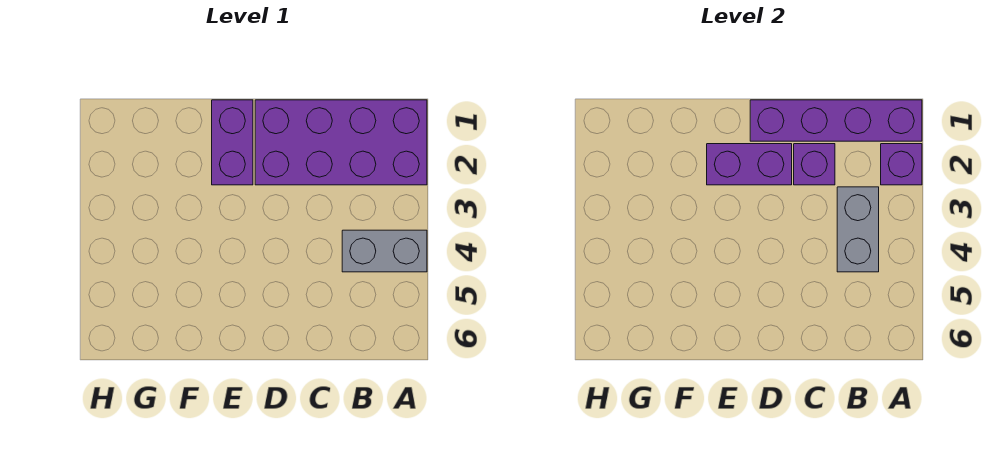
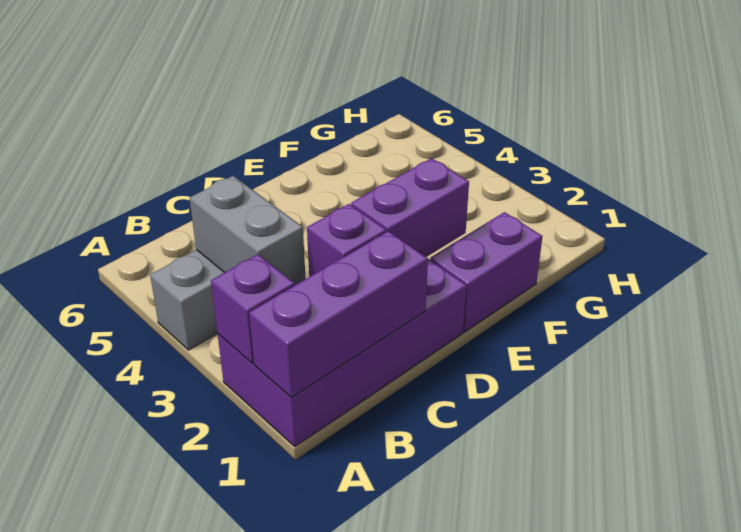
purple brick A1:D1 level 2 -> purple brick A1:C1 level 2
purple brick E1:E2 level 1 -> purple brick E1:F1 level 1

